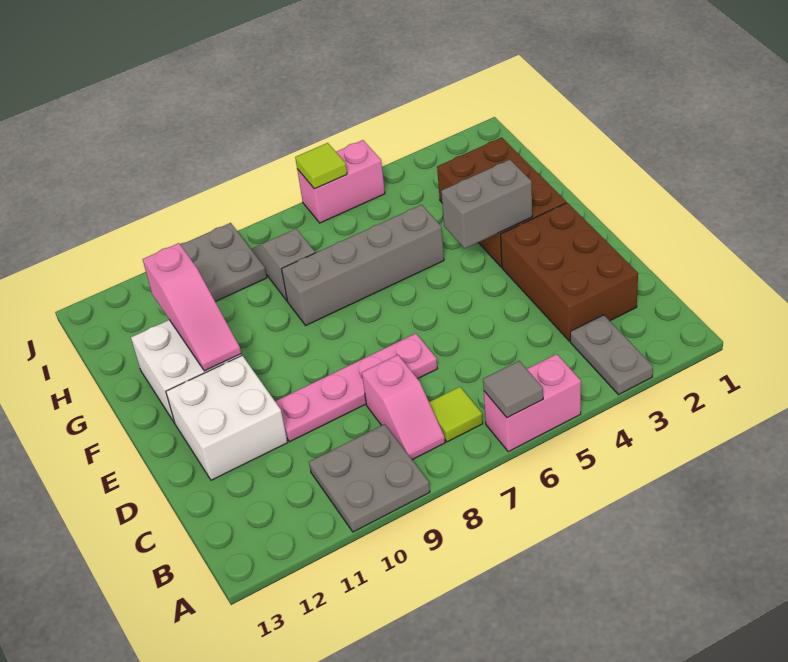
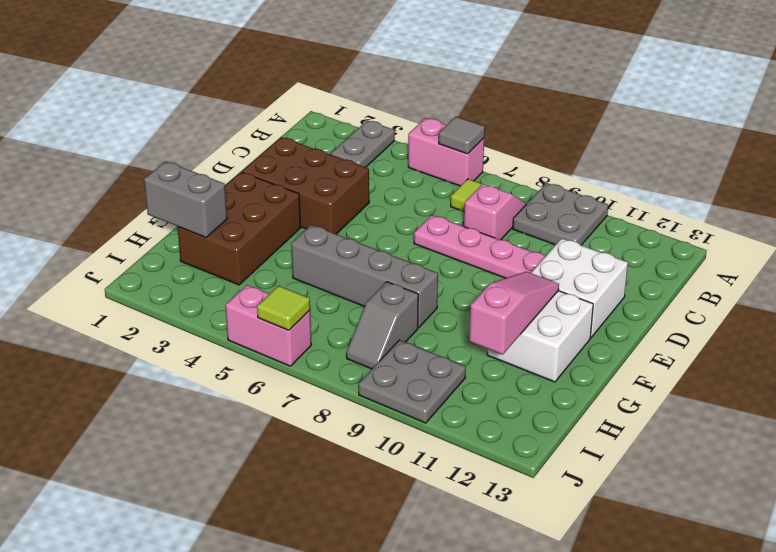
brown brick C2:E3 level 1 -> brown brick D2:E4 level 1
grey brick F3:F4 level 2 -> grey brick H1:H2 level 2

